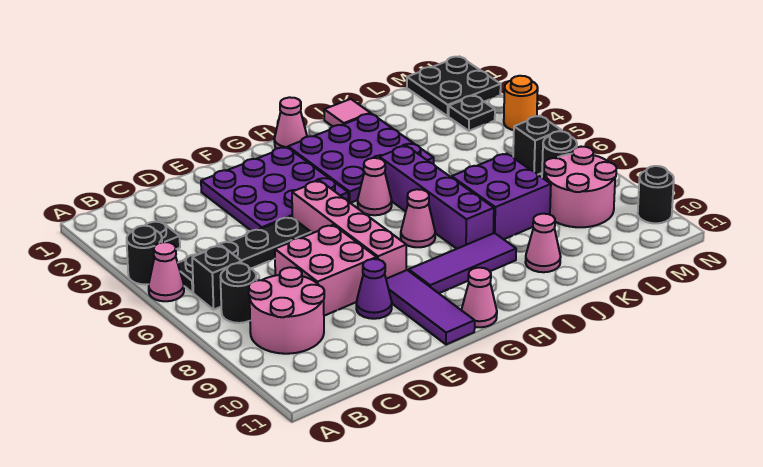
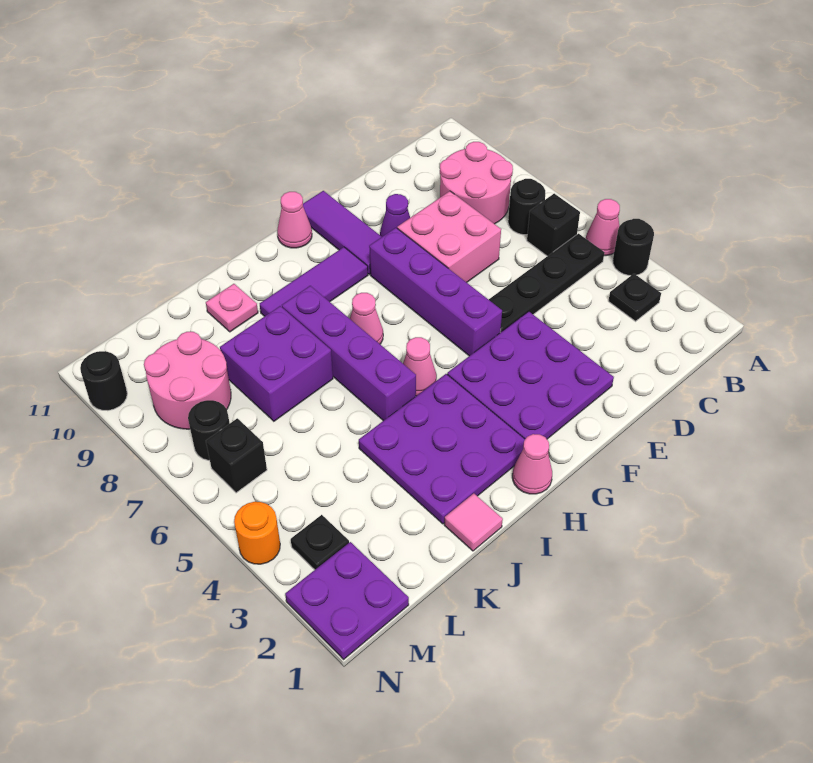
pink brick F5:F8 level 1 -> purple brick F5:F8 level 1
pink cone J10 level 1 -> pink plate J10 level 1
black plate M1:N2 level 1 -> purple plate M1:N2 level 1

